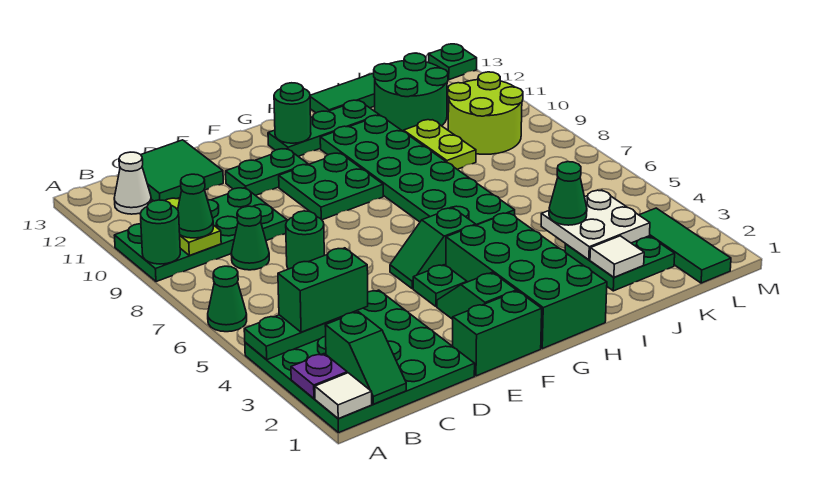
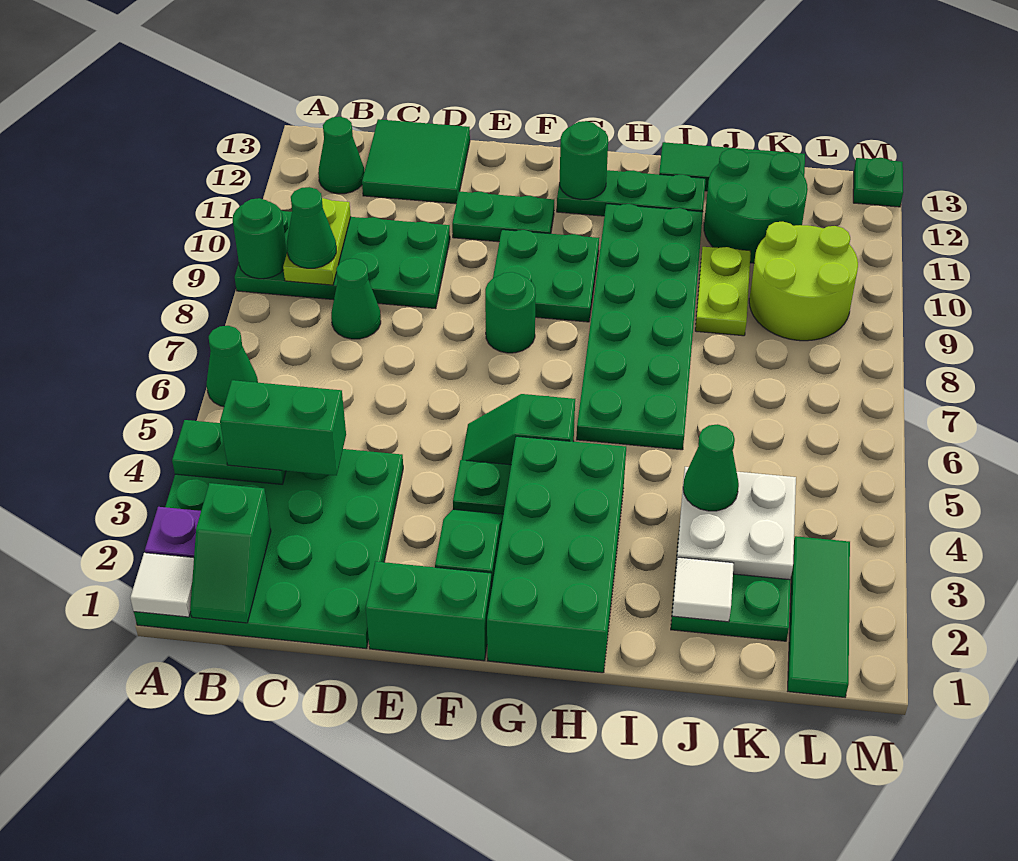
white cone B12 level 1 -> green cone B12 level 1
green round brick D7 level 1 -> green round brick F8 level 1

